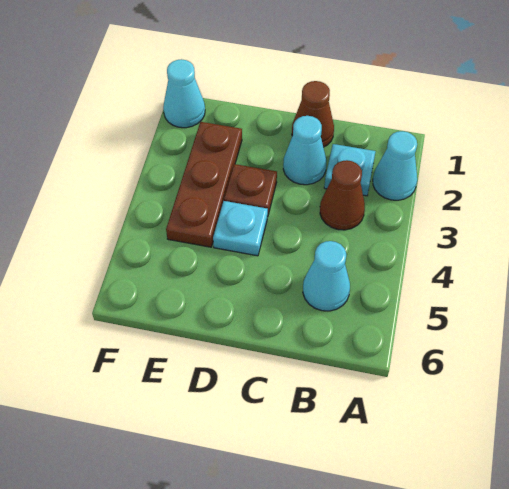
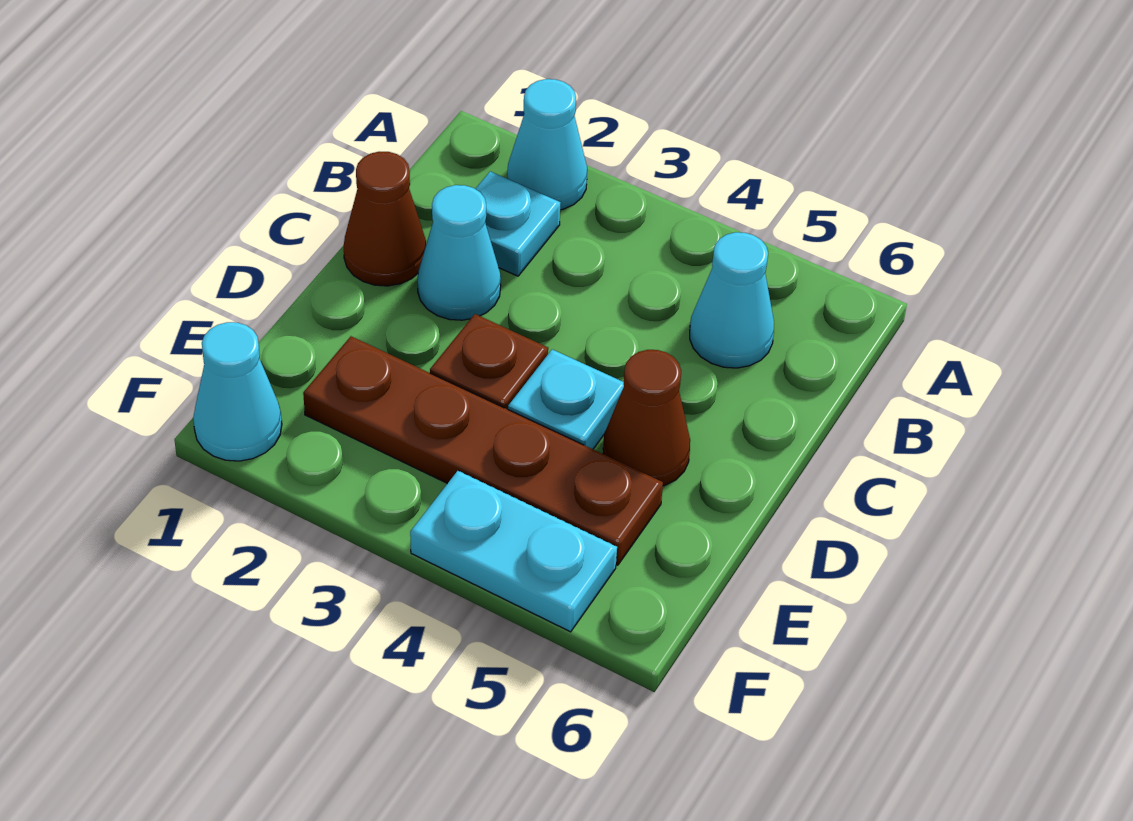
brown cone B3 level 1 -> brown cone D5 level 1
brown plate E2:E4 level 1 -> brown plate E2:E5 level 1
none -> cyan plate F4:F5 level 1

